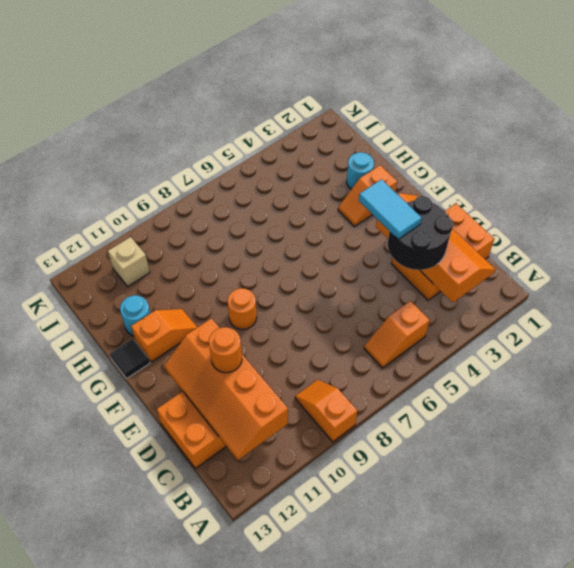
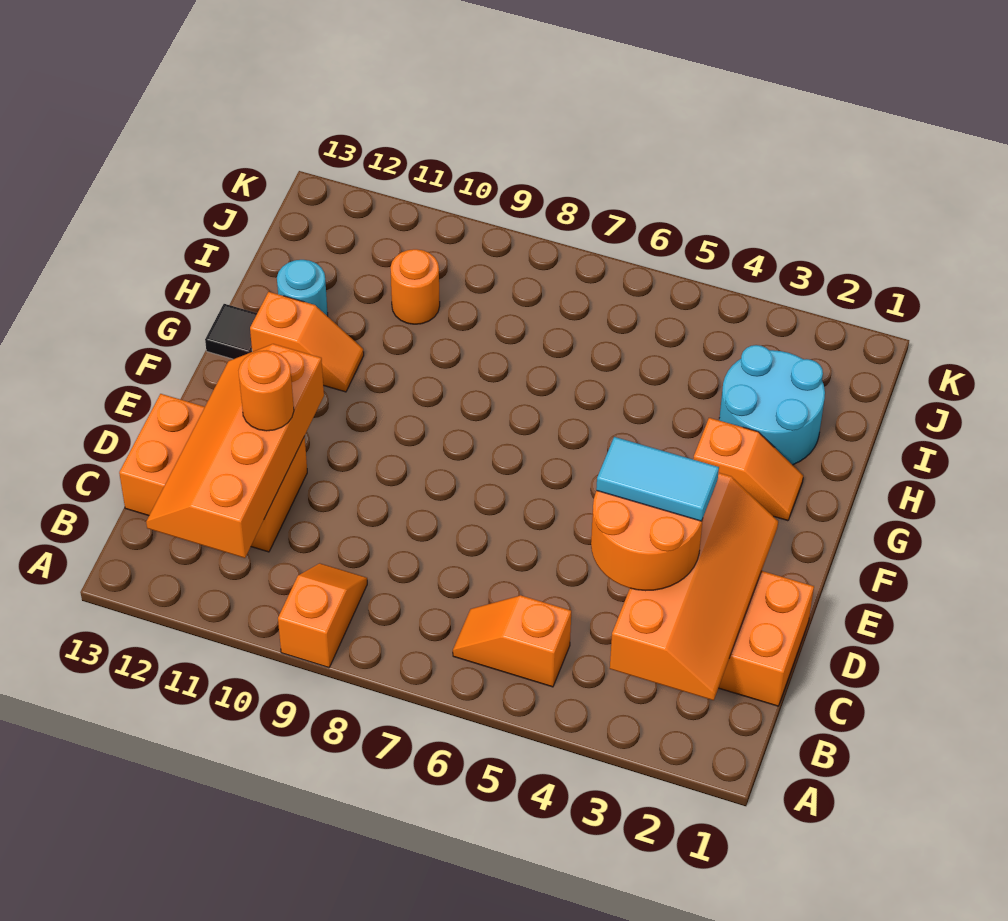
black round brick C3:D4 level 3 -> orange round brick C3:D4 level 3
cyan tile D4:E4 level 4 -> cyan tile D3:D4 level 4
orange round brick F9 level 1 -> orange round brick I10 level 1
orange slope G2:G3 level 1 top 2 -> orange slope G2:G3 level 1 top 3
cyan round brick H2 level 1 -> cyan round brick H2:I3 level 1
tan brick J11 level 1 -> none

